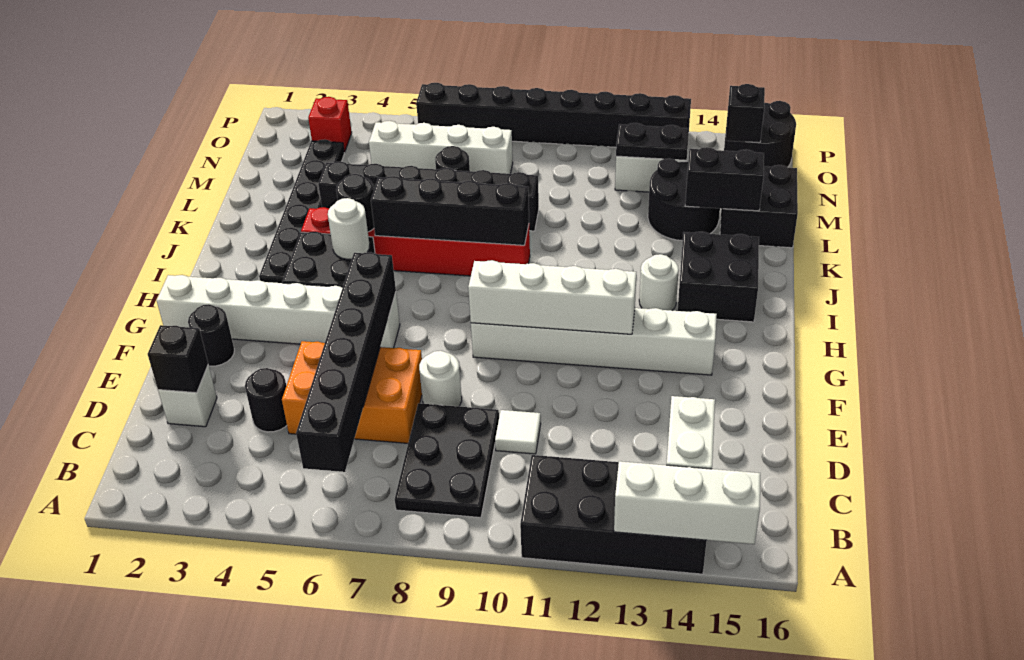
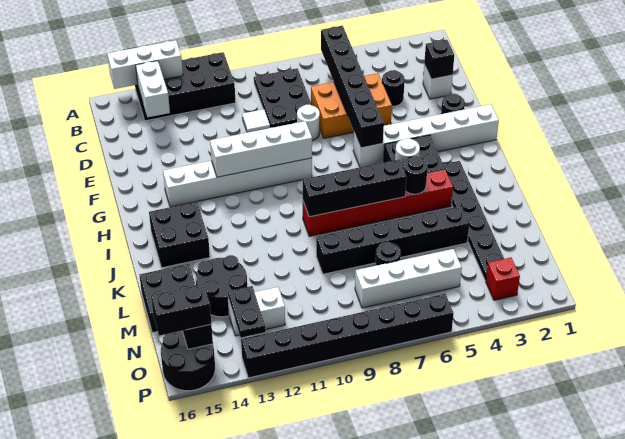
white round brick I13 level 1 -> none
black brick L14:L15 level 2 -> black brick O15:O16 level 3
black plate N12:N13 level 2 -> black plate N13:O13 level 2

